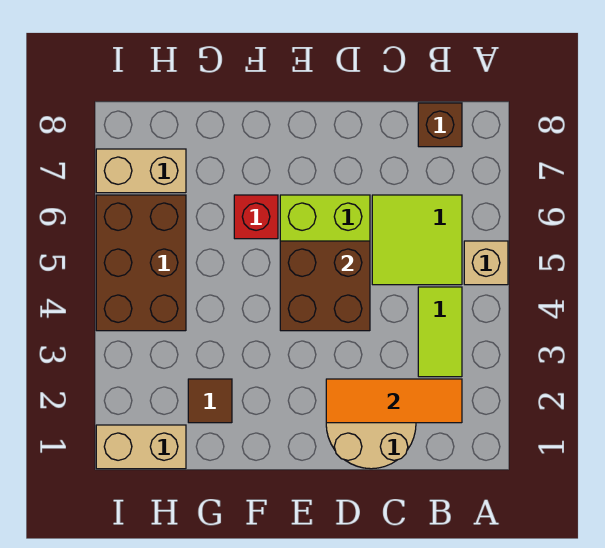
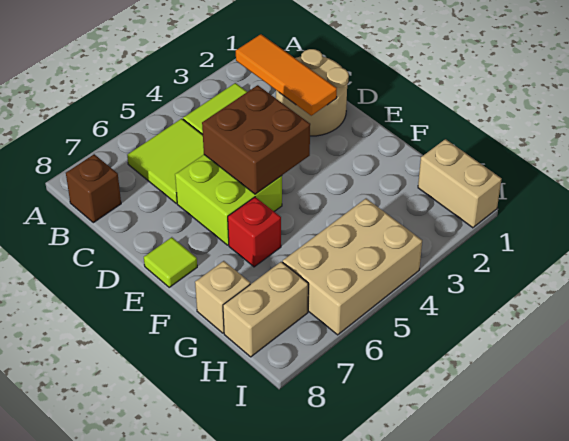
tan brick A5 level 1 -> tan brick G8 level 1
none -> lime tile E8 level 1
brown tile G2 level 1 -> none
brown brick H4:I6 level 1 -> tan brick H4:I6 level 1
tan brick H7:I7 level 1 -> tan brick H7:H8 level 1

